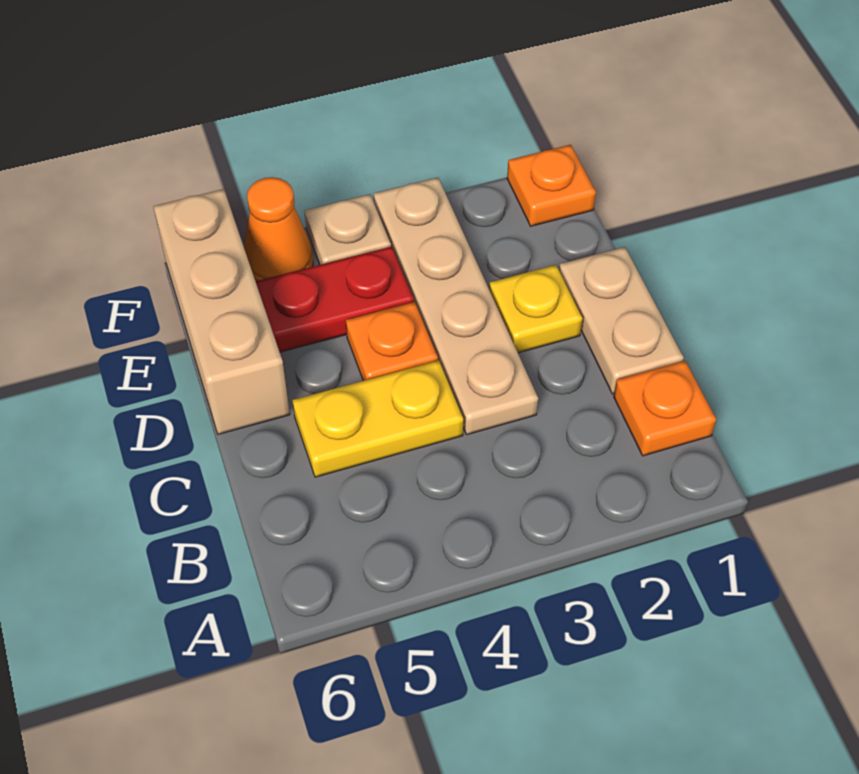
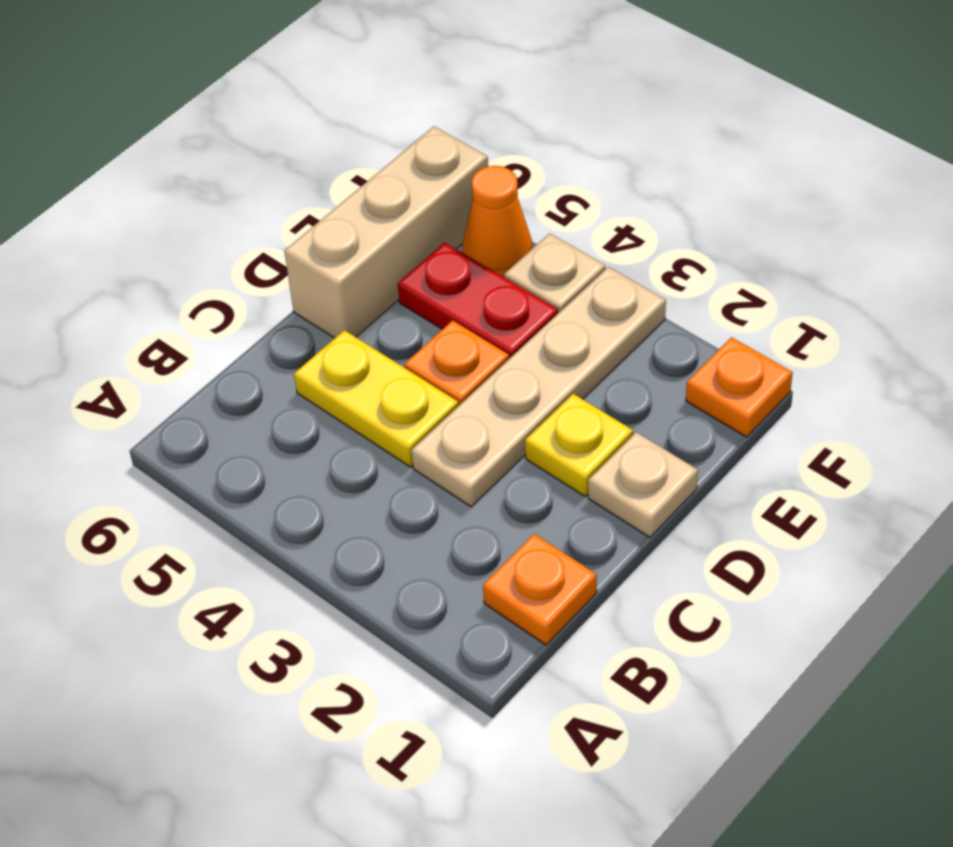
tan plate C1:D1 level 1 -> tan plate D1 level 1

